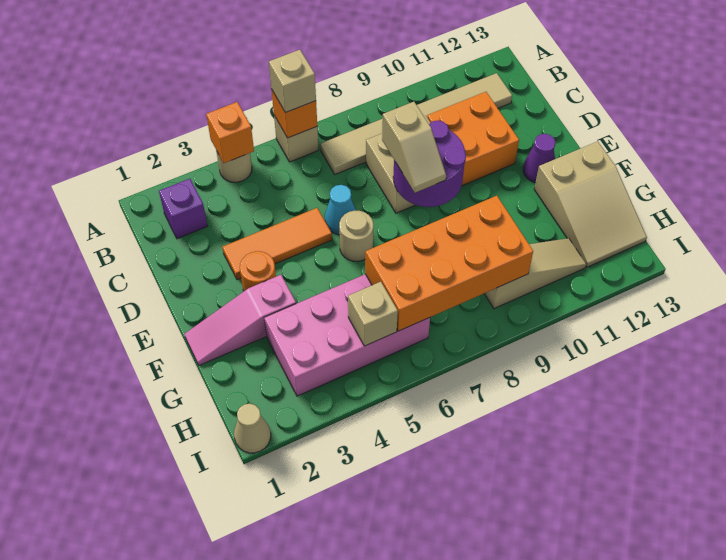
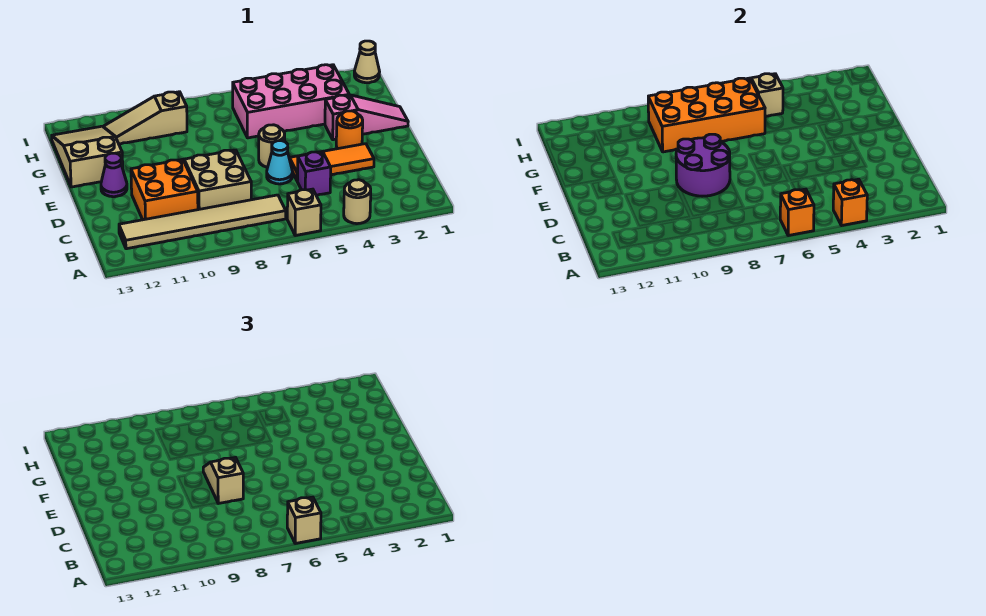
purple brick B2 level 1 -> purple brick C5 level 1

